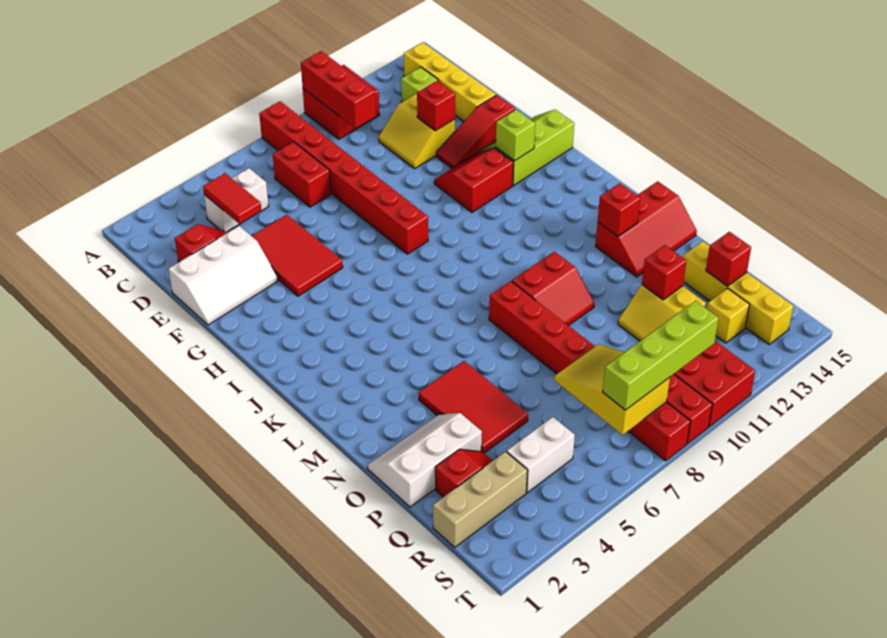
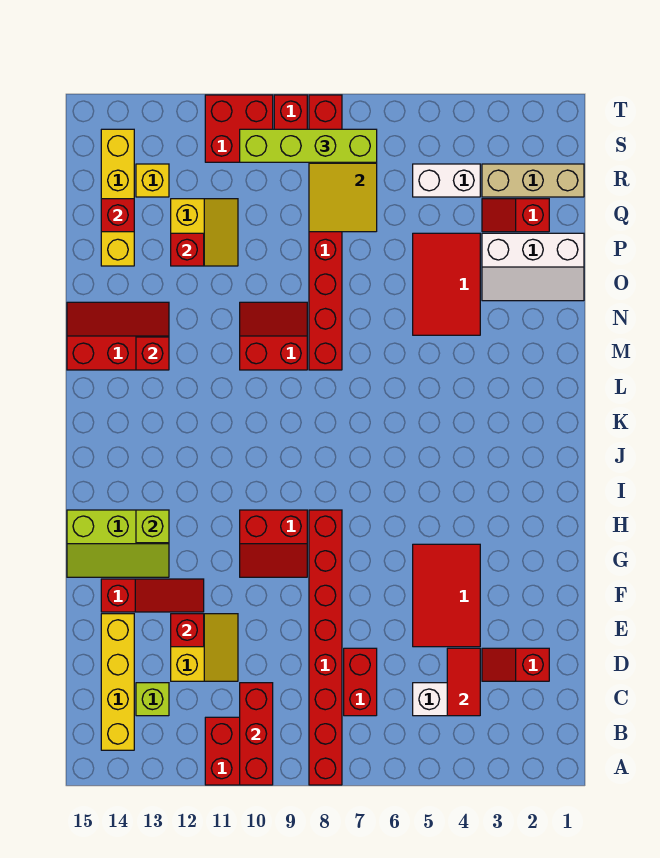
white slope E1:F3 level 1 top E -> none
red slope G11:H12 level 1 top H -> red slope G9:H10 level 1 top H

